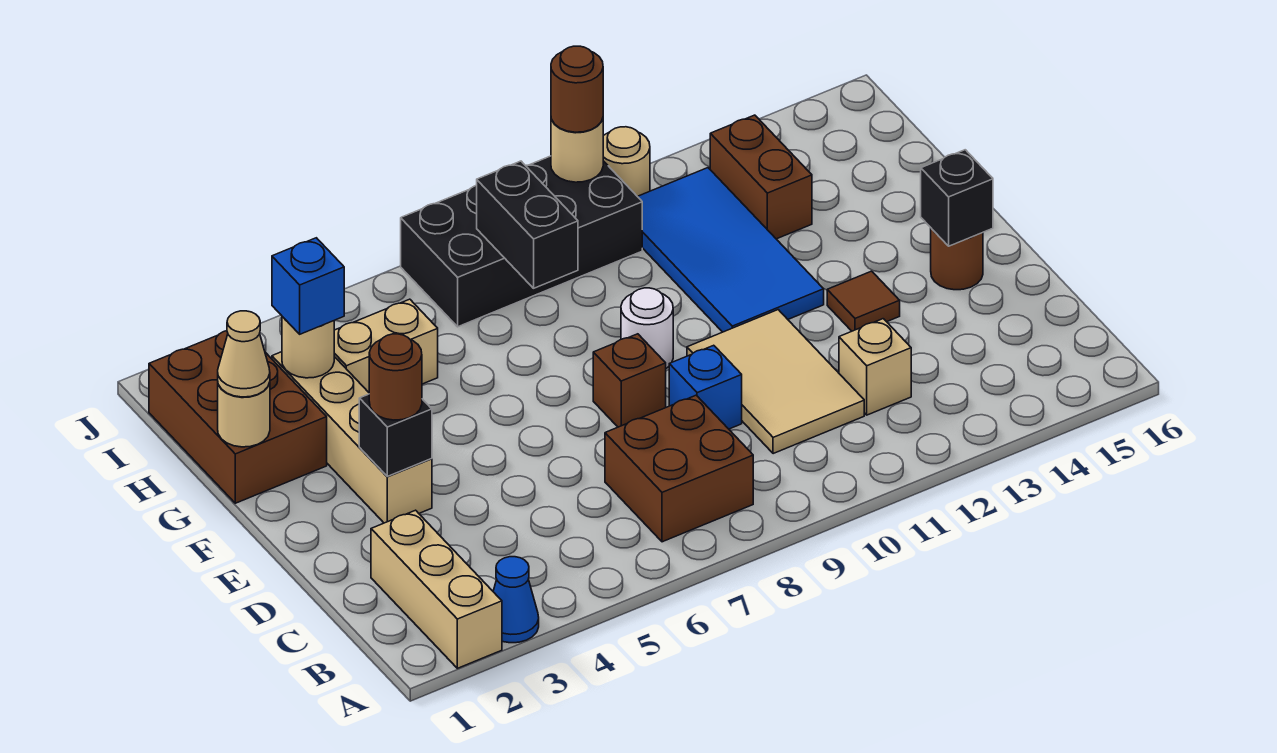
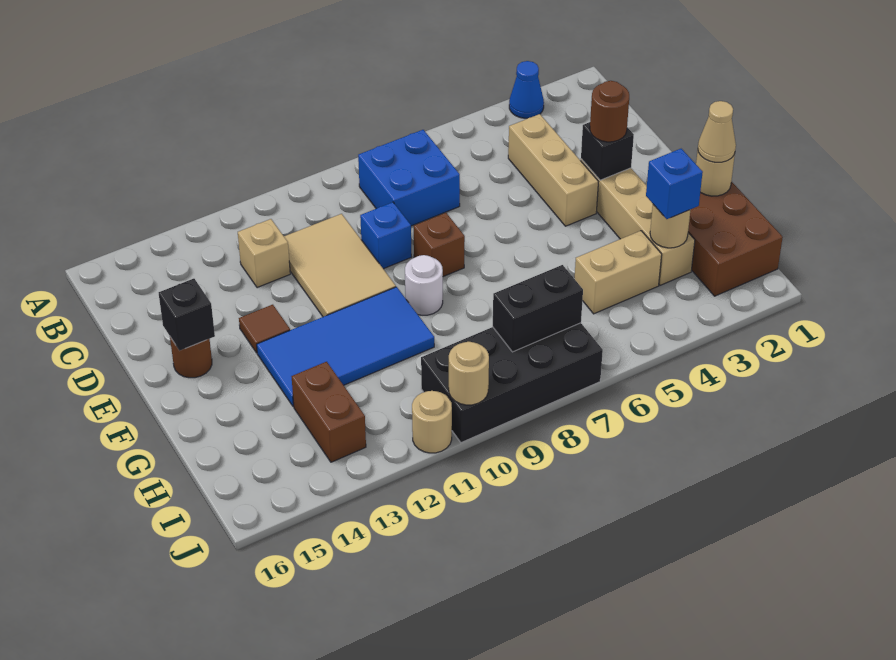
tan brick A2:C2 level 1 -> tan brick C4:E4 level 1
brown brick B7:C8 level 1 -> blue brick B7:C8 level 1
blue tile F11:I12 level 1 -> blue tile F10:G13 level 1
black brick H8:I8 level 2 -> black brick I7:I8 level 2
brown round brick J10 level 3 -> none

